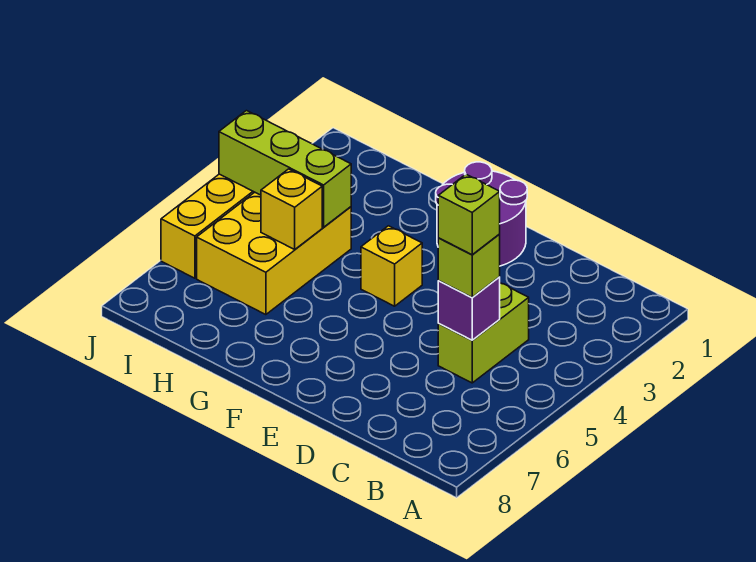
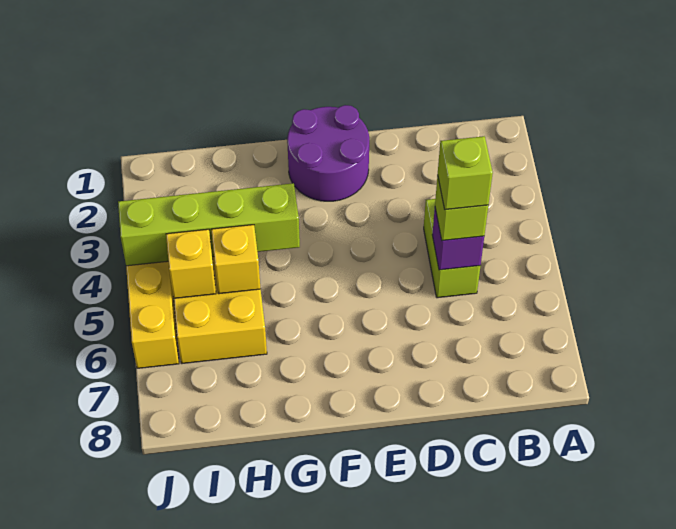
yellow brick F4 level 1 -> yellow brick I5 level 2
lime brick H4:J4 level 2 -> lime brick G4:J4 level 2

